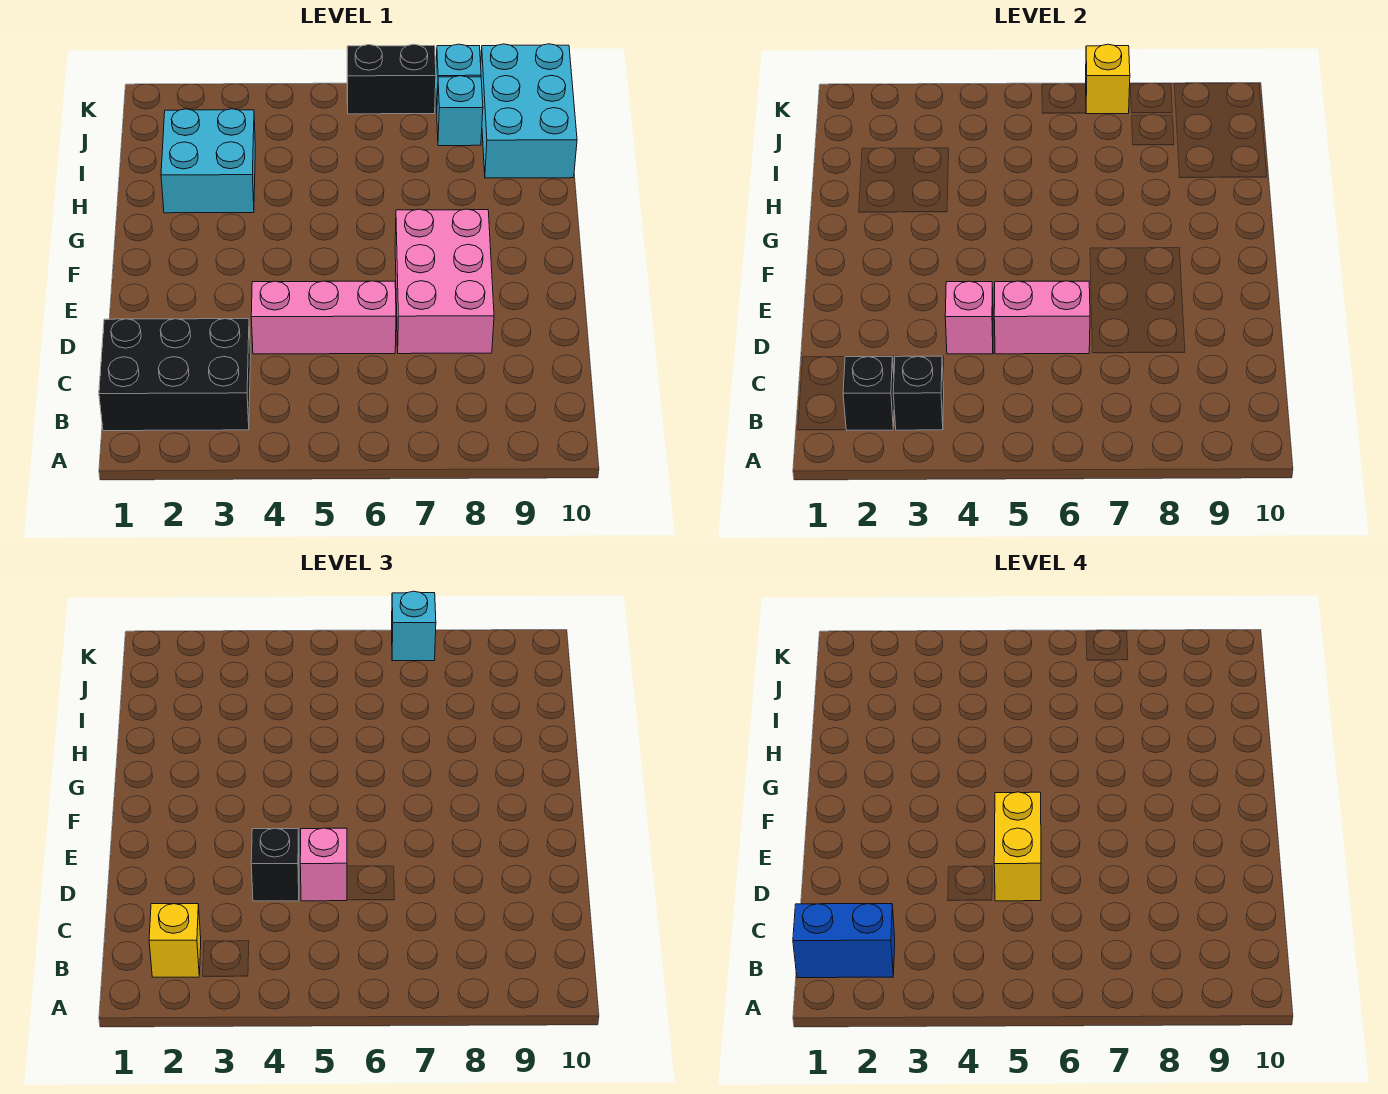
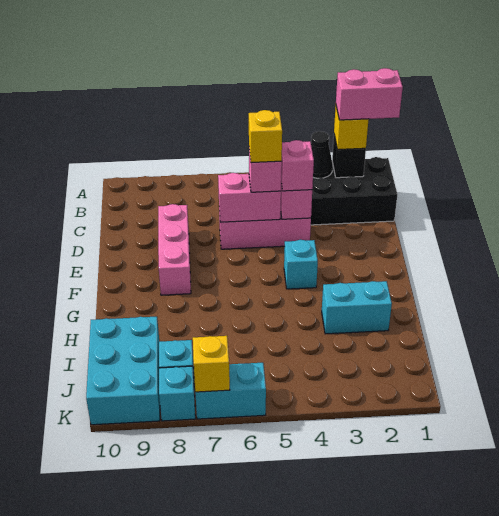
blue brick B1:B2 level 4 -> pink brick B1:B2 level 4
black brick B3 level 2 -> black cone B3 level 2
black brick D4 level 3 -> pink brick D4 level 3
yellow brick D5:E5 level 4 -> yellow brick D5 level 4
pink brick D7:F8 level 1 -> pink brick D8:F8 level 1
cyan brick H2:I3 level 1 -> cyan brick H2:H3 level 1
black brick K6:K7 level 1 -> cyan brick K6:K7 level 1
cyan brick K7 level 3 -> cyan brick F4 level 1

